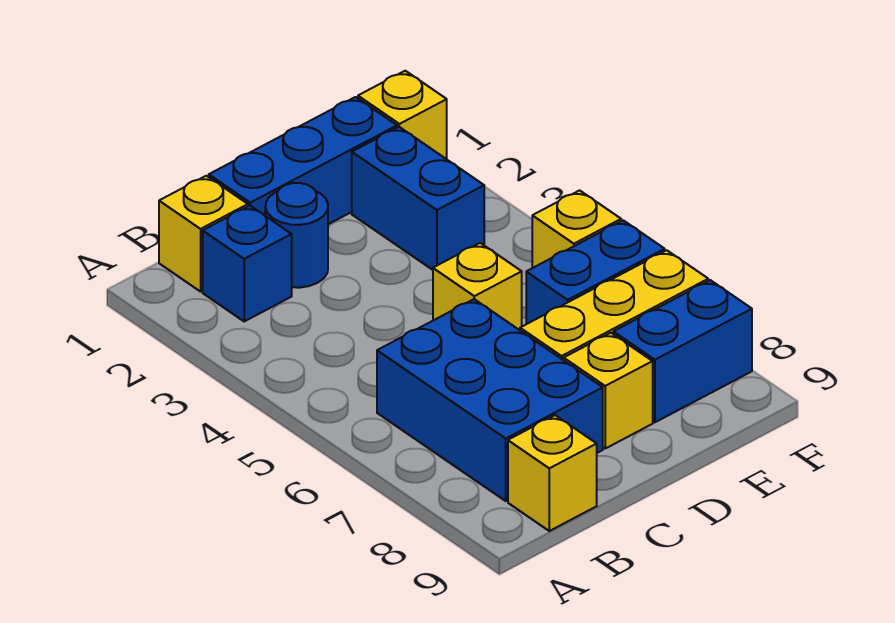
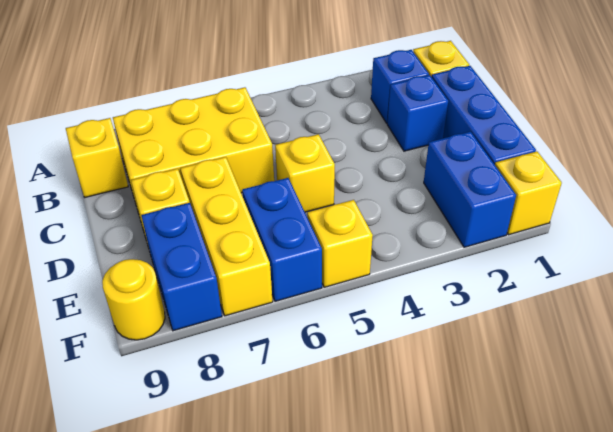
blue brick B6:C8 level 1 -> yellow brick B6:C8 level 1
blue round brick C2 level 1 -> blue brick C2 level 1
blue brick E2:E3 level 1 -> blue brick E2:F2 level 1
none -> yellow round brick F9 level 1

